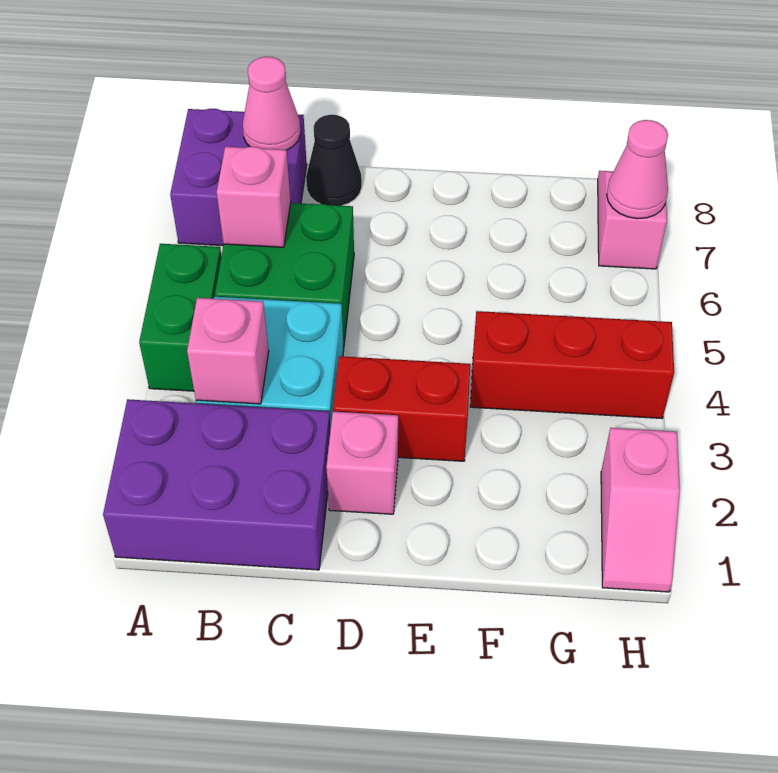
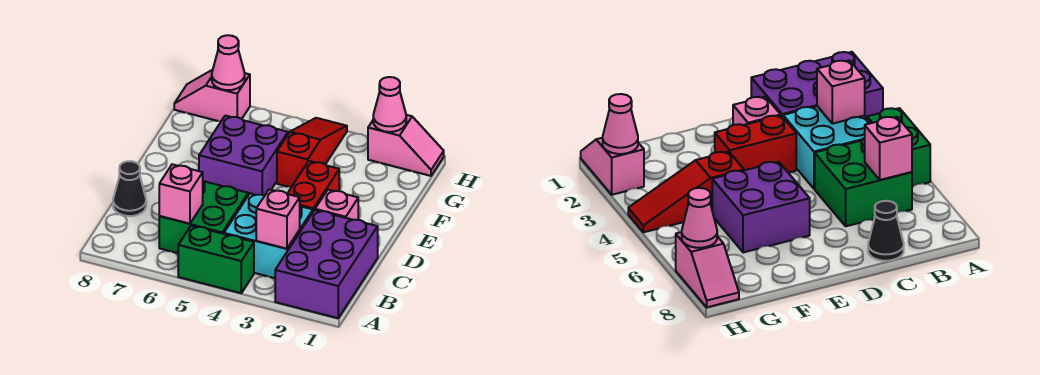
purple brick A7:B8 level 1 -> purple brick E5:F6 level 1
pink cone B8 level 2 -> pink cone H2 level 2
red brick F4:H4 level 1 -> red slope F4:H4 level 1 top F

